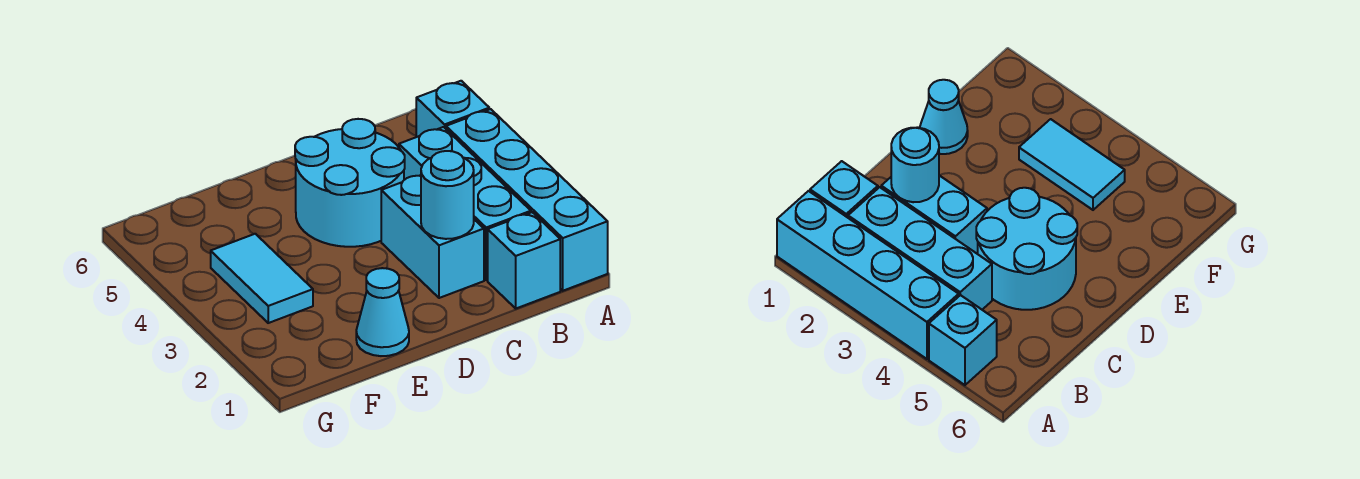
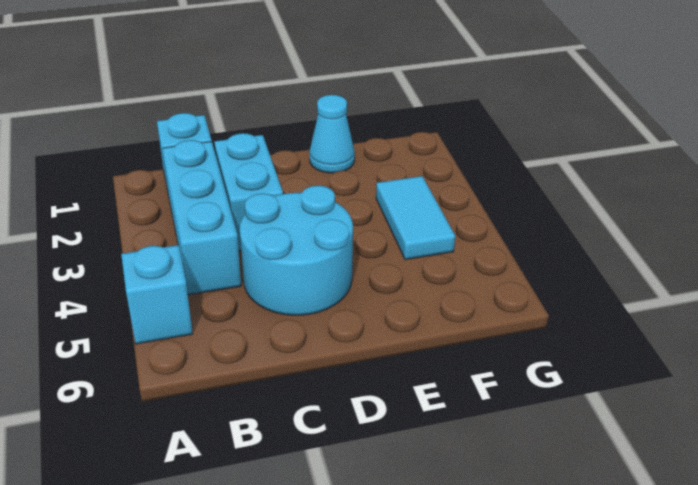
cyan brick A1:A4 level 1 -> none
cyan round brick C2 level 2 -> none

